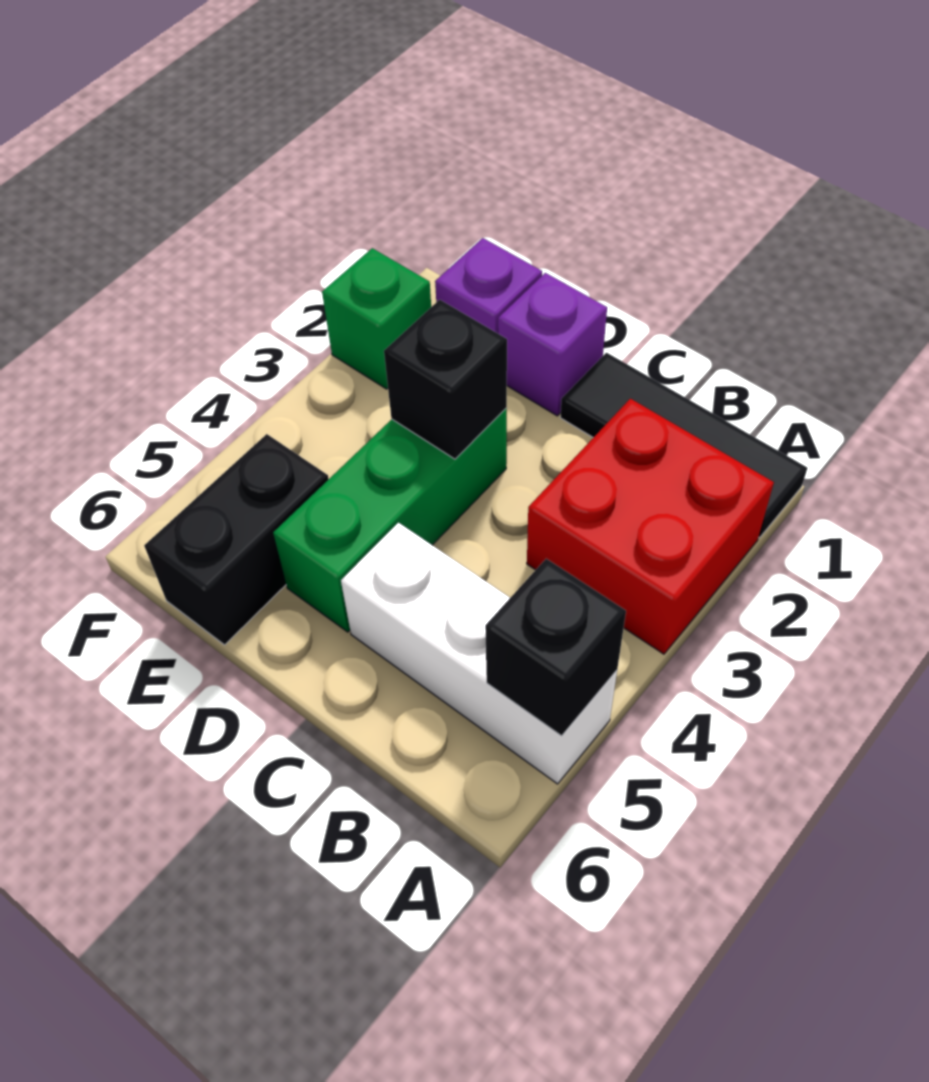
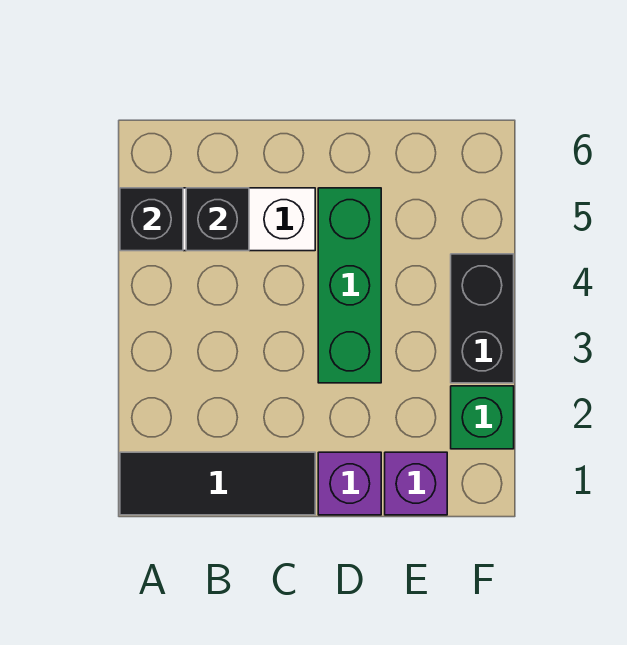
red brick A2:B3 level 1 -> none
black brick D3 level 2 -> black brick B5 level 2
black brick E5:E6 level 1 -> black brick F3:F4 level 1

